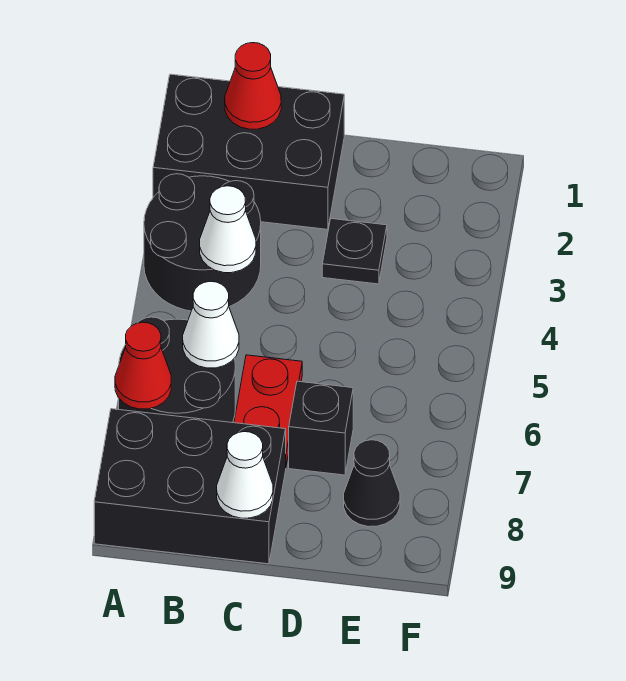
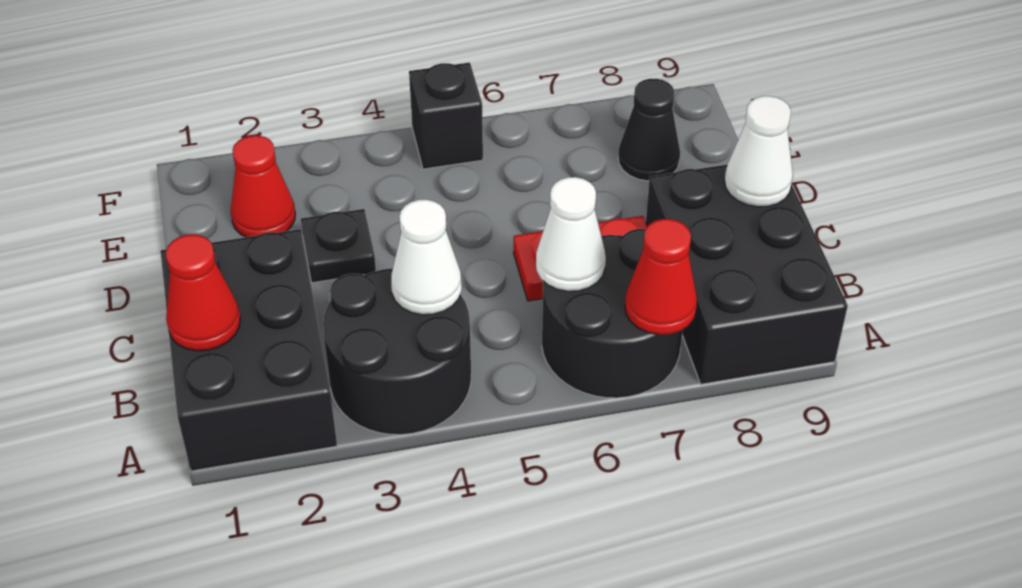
black brick D7 level 1 -> black brick F5 level 1
none -> red cone E2 level 1

